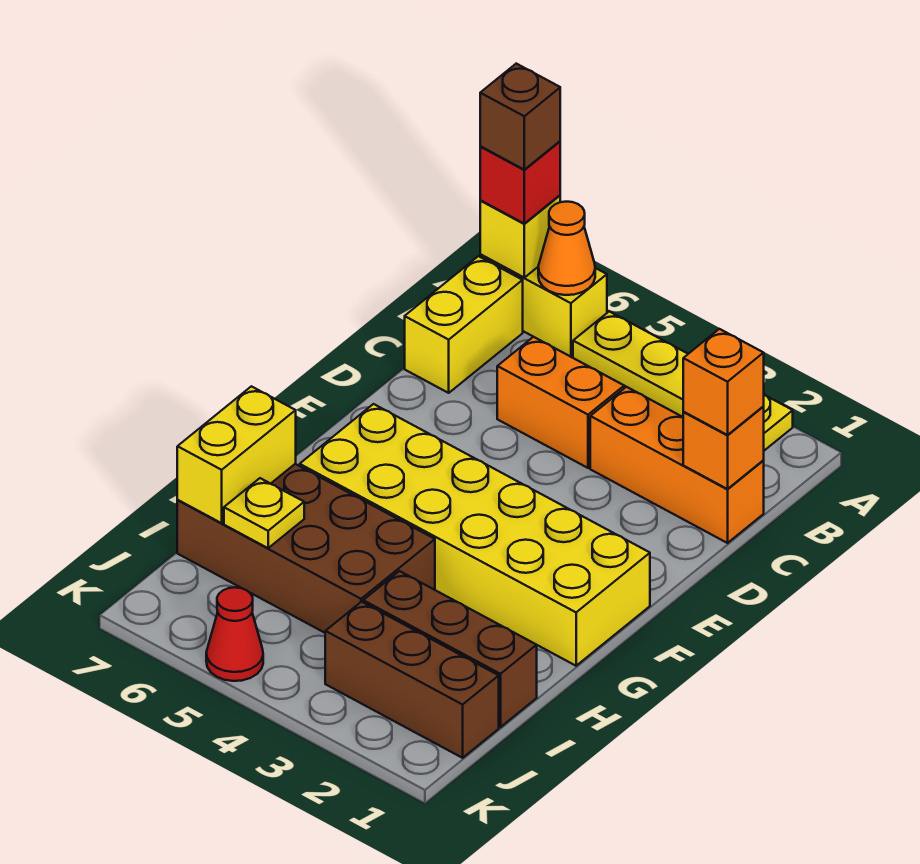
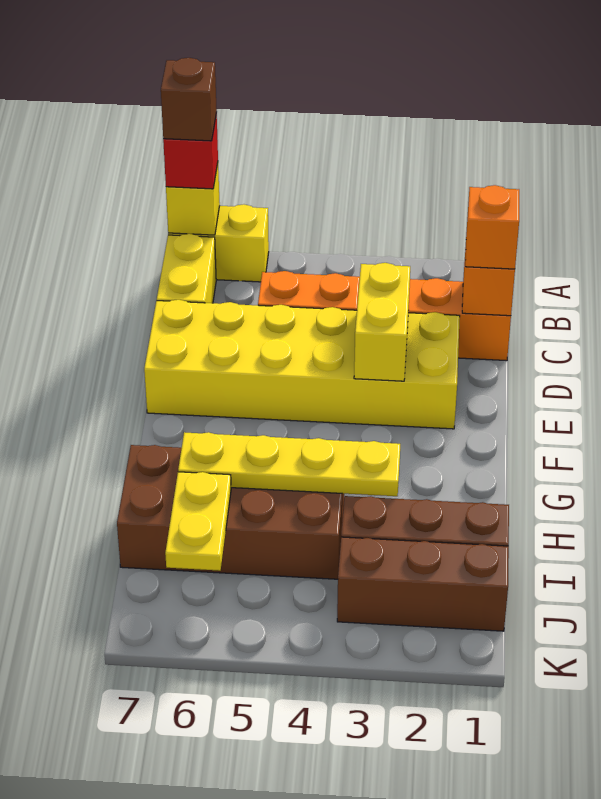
yellow plate A2:A5 level 1 -> yellow plate H3:H6 level 2
orange cone A6 level 2 -> none
yellow brick F1:G6 level 1 -> yellow brick D2:E7 level 1
yellow brick H7:I7 level 2 -> yellow brick D3:E3 level 2
yellow plate I6 level 2 -> yellow plate I6:J6 level 2
red cone K5 level 1 -> none

